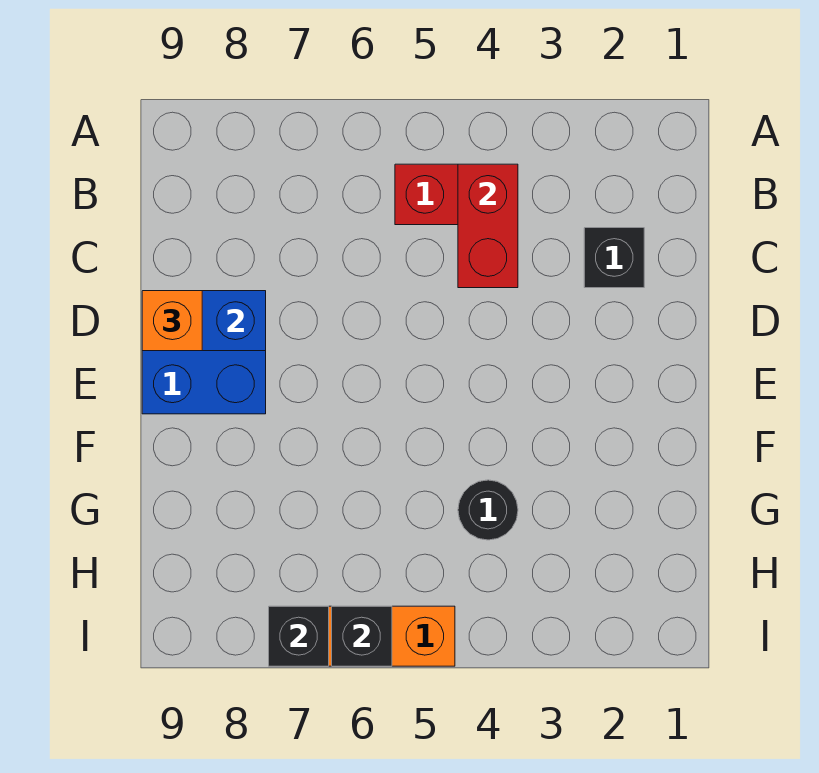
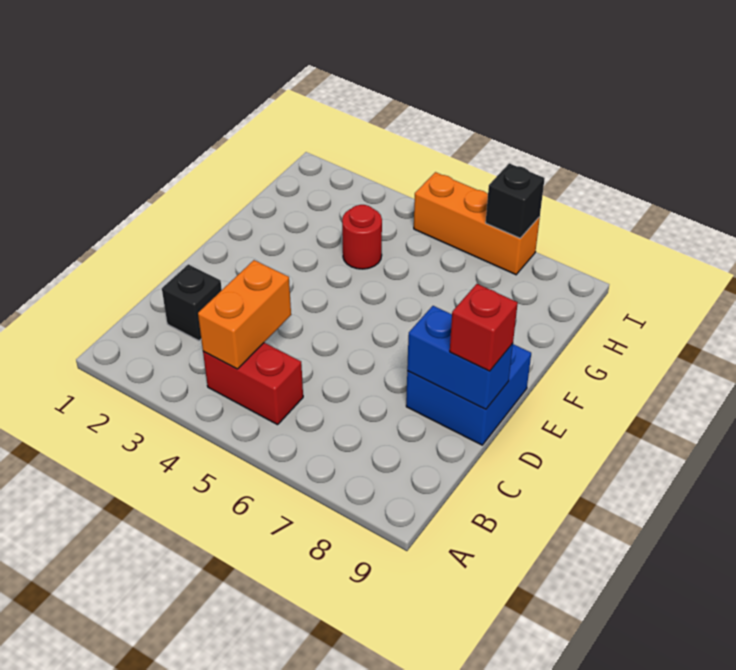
red brick B4:C4 level 2 -> orange brick B4:C4 level 2
orange brick D9 level 3 -> red brick D9 level 3
black round brick G4 level 1 -> red round brick G4 level 1
black brick I6 level 2 -> none

